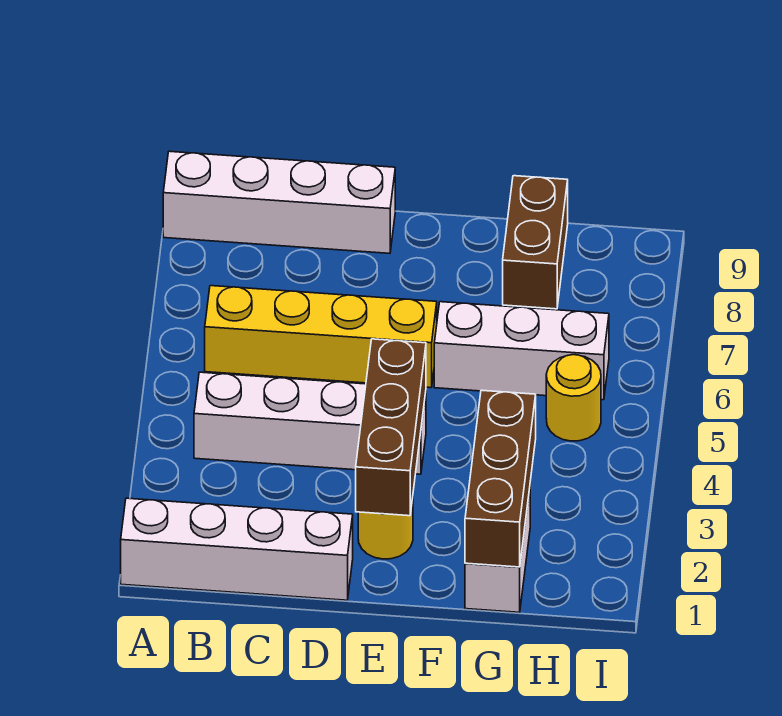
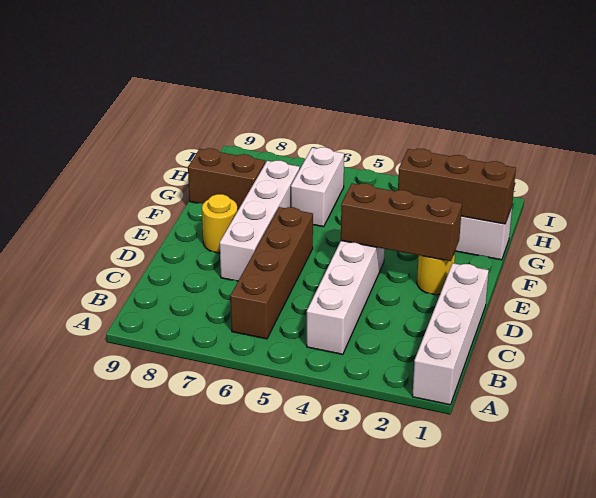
white brick A9:D9 level 1 -> white brick D7:G7 level 1
yellow brick B6:E6 level 1 -> brown brick B6:E6 level 1
white brick F6:H6 level 1 -> white brick G6:H6 level 1
yellow round brick H5 level 1 -> yellow round brick E8 level 1

